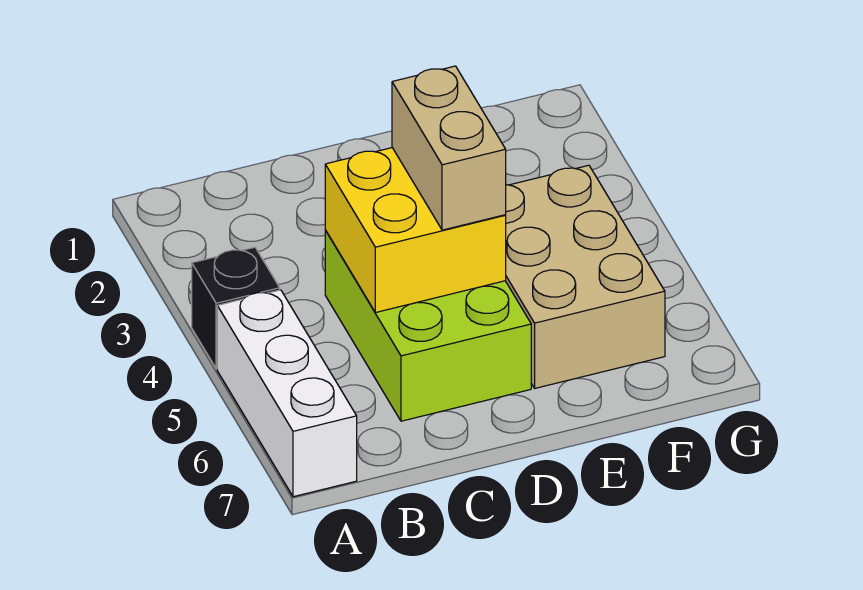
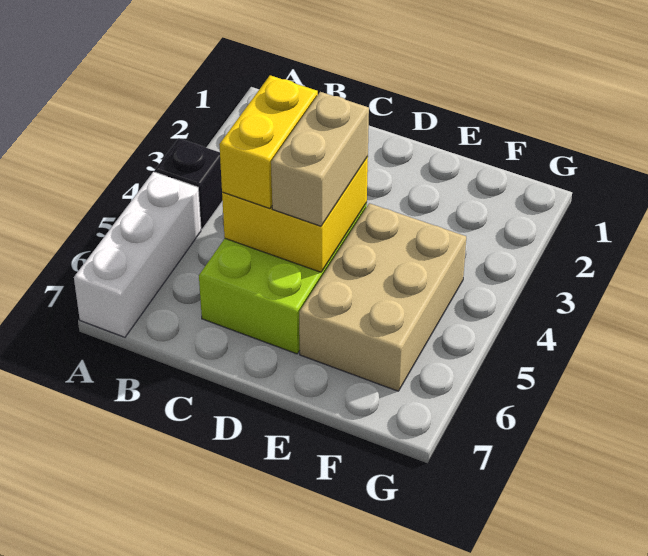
none -> yellow brick C4:C5 level 3

